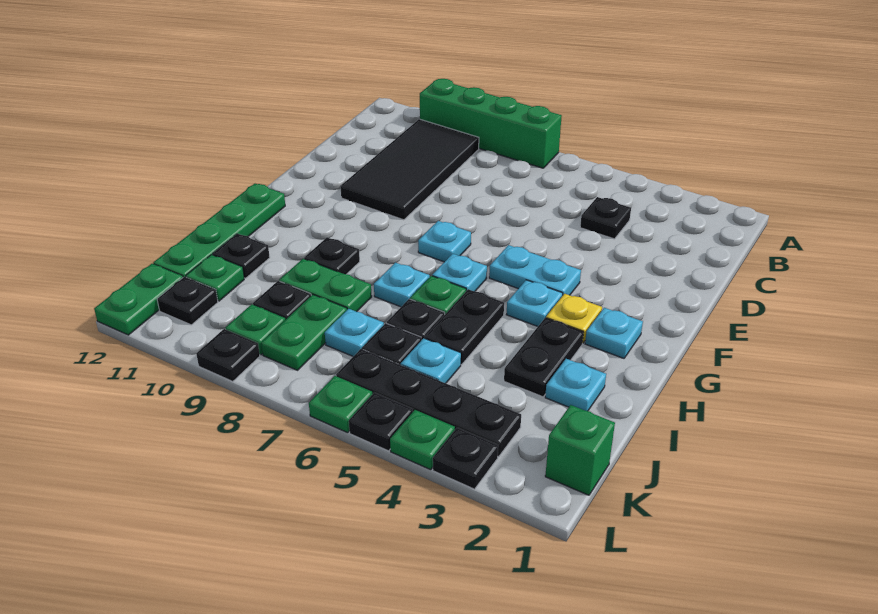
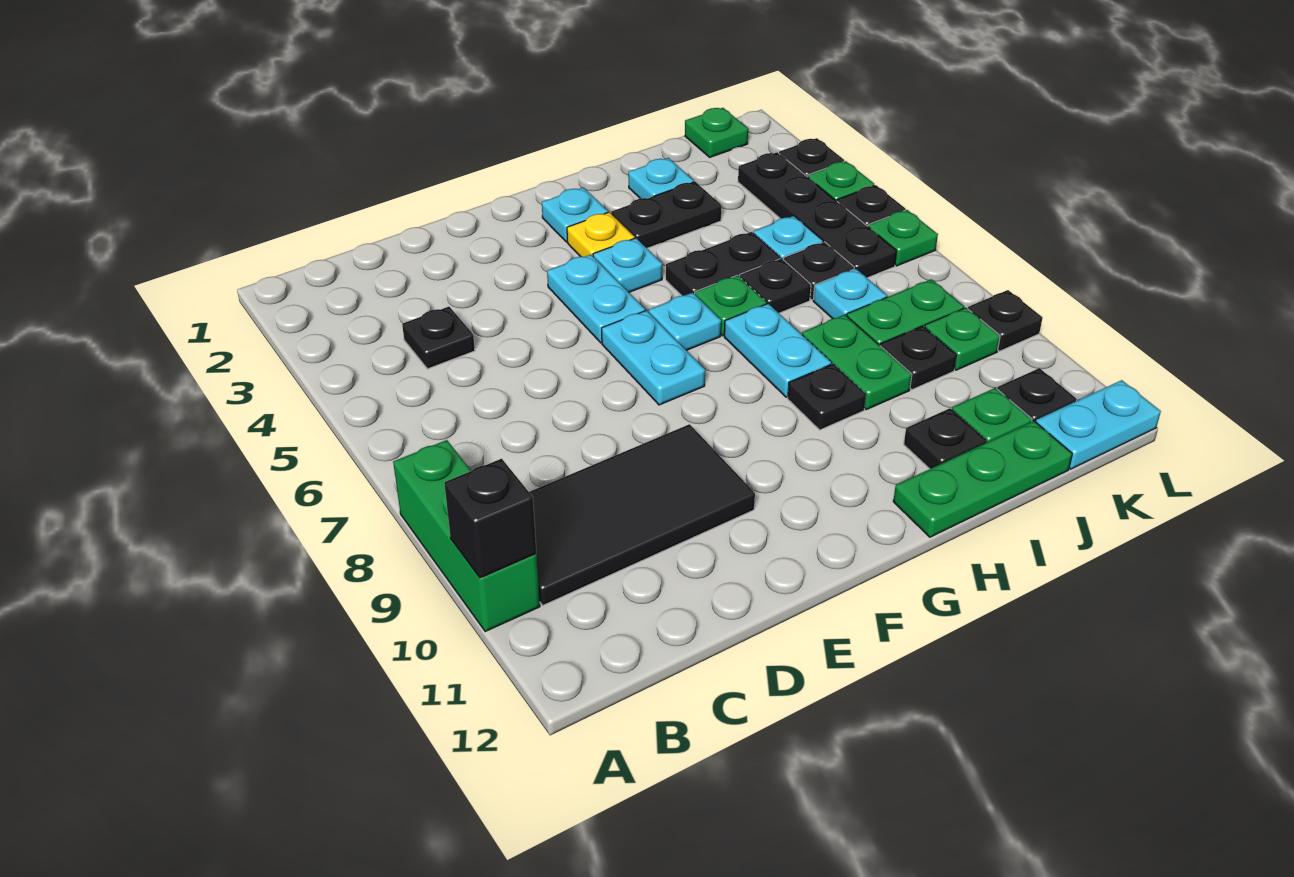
green brick A7:A10 level 1 -> green brick A8:A10 level 1
none -> black brick A10 level 2
cyan plate F7 level 1 -> cyan plate F6:F7 level 1
green plate G12:J12 level 1 -> green plate H12:J12 level 1
cyan plate H7 level 1 -> cyan plate H7:H8 level 1
green brick K1 level 1 -> green plate K1 level 1
green plate K12:L12 level 1 -> cyan plate K12:L12 level 1

